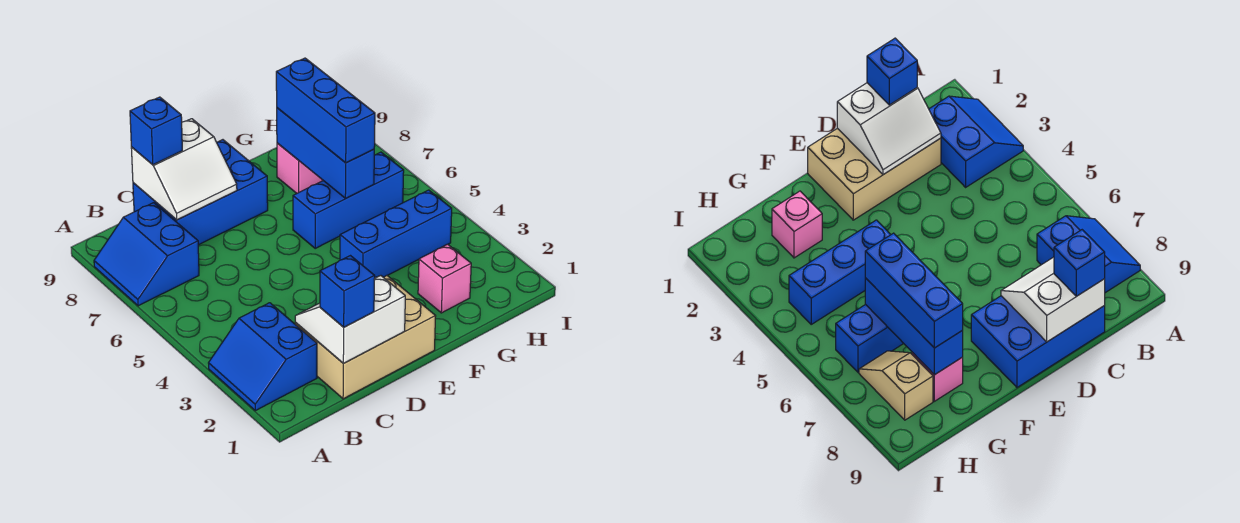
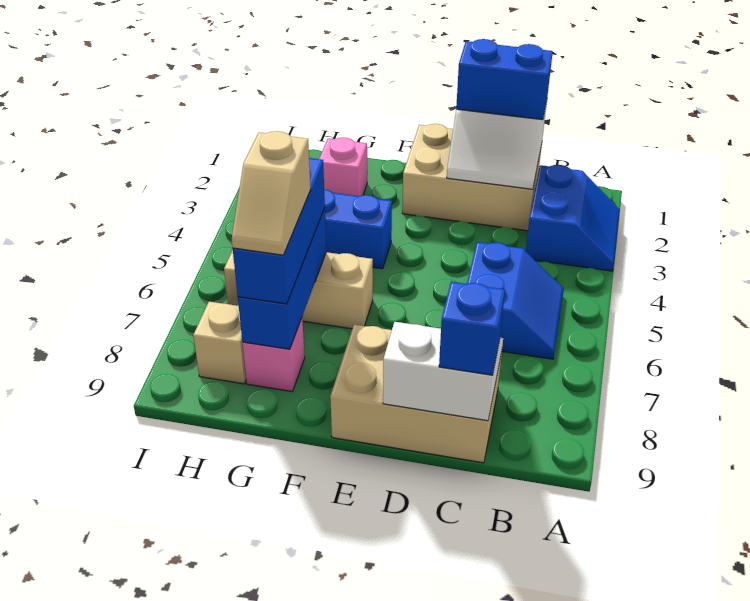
blue slope A7:B8 level 1 top B -> blue slope B5:C6 level 1 top C
blue brick C1 level 3 -> blue brick C1:D1 level 3
blue brick C8:E9 level 1 -> tan brick C8:E9 level 1
blue brick F6:H6 level 1 -> tan brick F6:H6 level 1
none -> tan slope G7:G8 level 4 top 7

